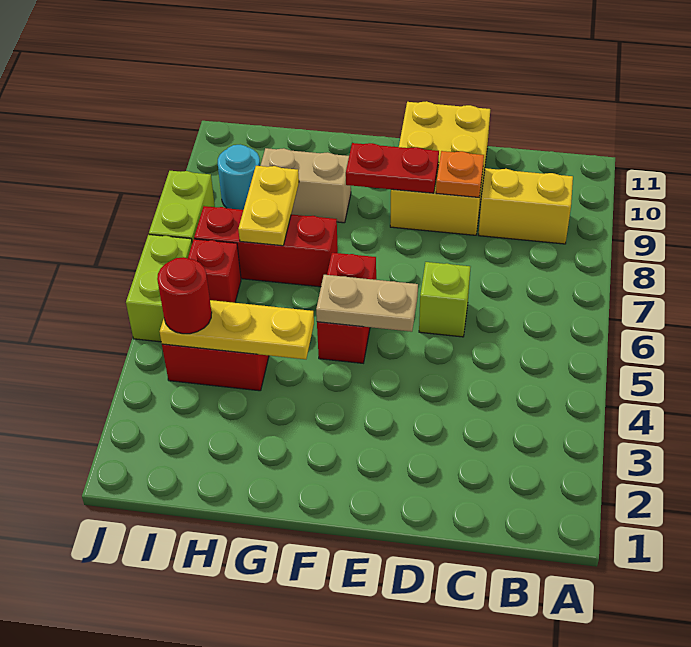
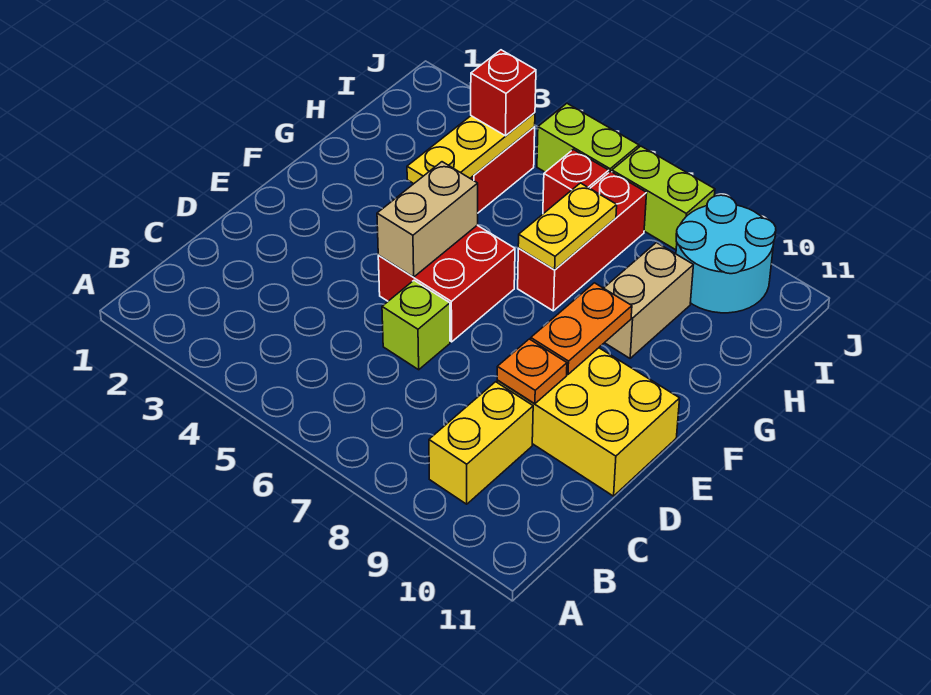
tan plate E5:F5 level 2 -> tan brick E5:F5 level 2
red plate E9:F9 level 2 -> orange plate E9:F9 level 2
red brick F5:F6 level 1 -> red brick E5:F6 level 1
yellow plate H7:H8 level 2 -> yellow plate G7:H7 level 2
red round brick I4 level 3 -> red brick I4 level 3
cyan round brick I9 level 1 -> cyan round brick I9:J10 level 1

